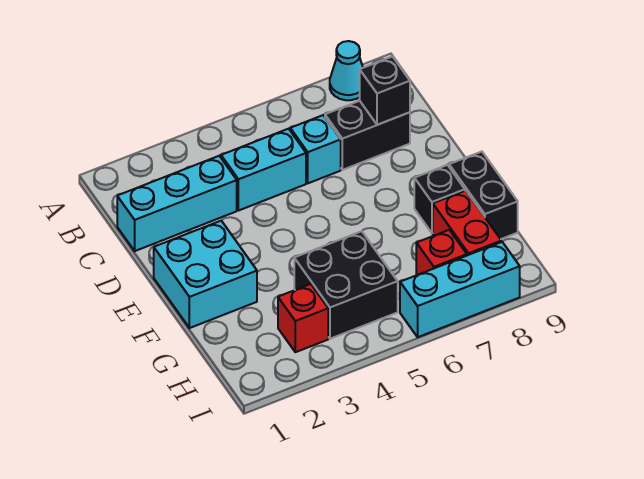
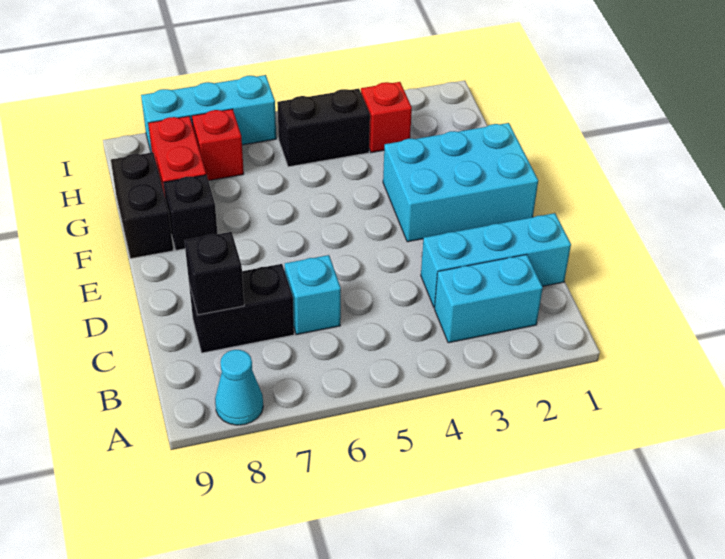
cyan brick C4:C5 level 1 -> cyan brick B2:B3 level 1
cyan brick E1:F2 level 1 -> cyan brick E1:F3 level 1
black brick G4:H5 level 1 -> black brick H4:H5 level 1

